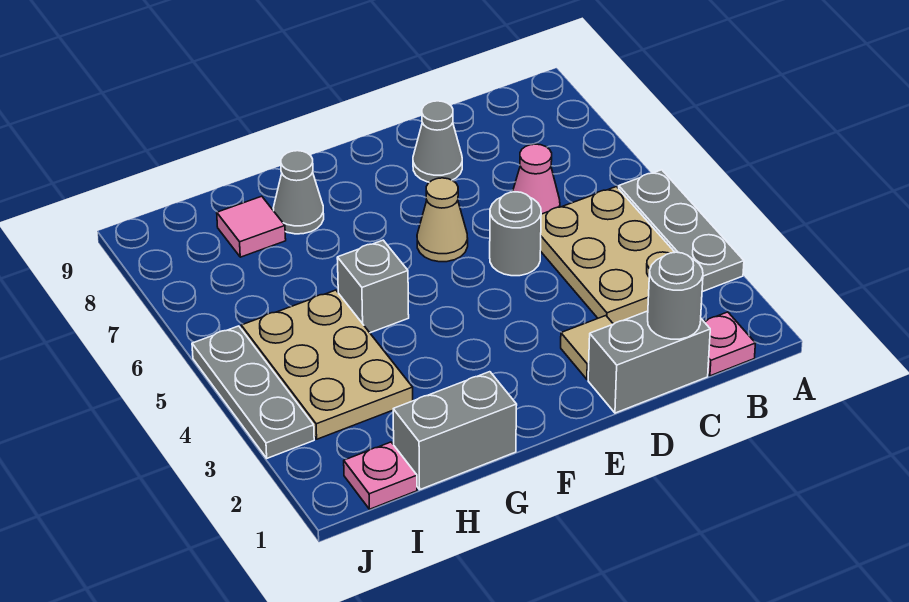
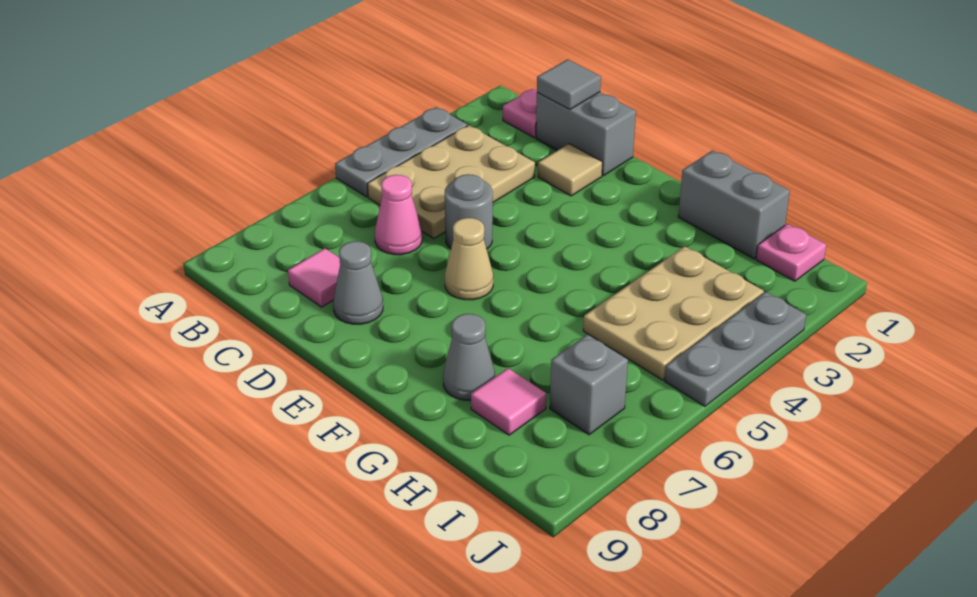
grey round brick C1 level 2 -> grey tile C1 level 2
none -> pink tile C8 level 1
grey brick G5 level 1 -> grey brick I7 level 1

